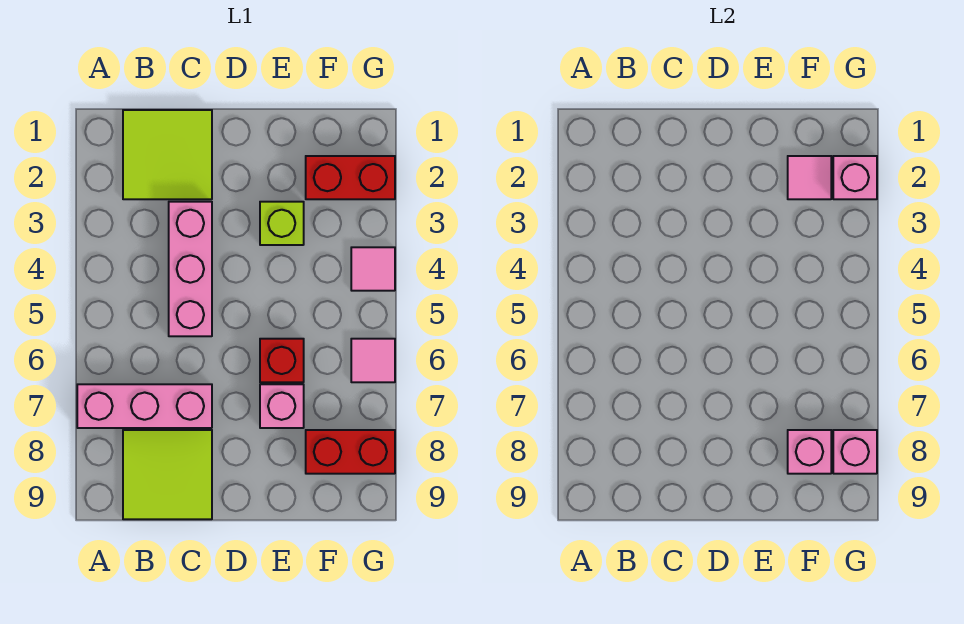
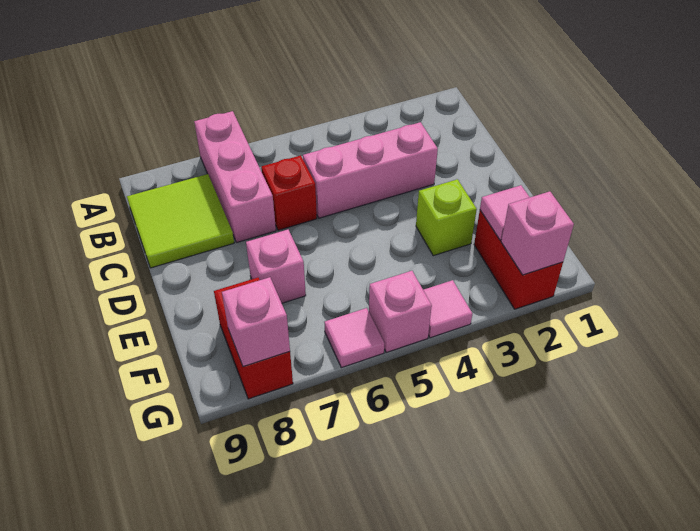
lime tile B1:C2 level 1 -> none
red brick E6 level 1 -> red brick C6 level 1
pink brick F8 level 2 -> pink brick G5 level 1

